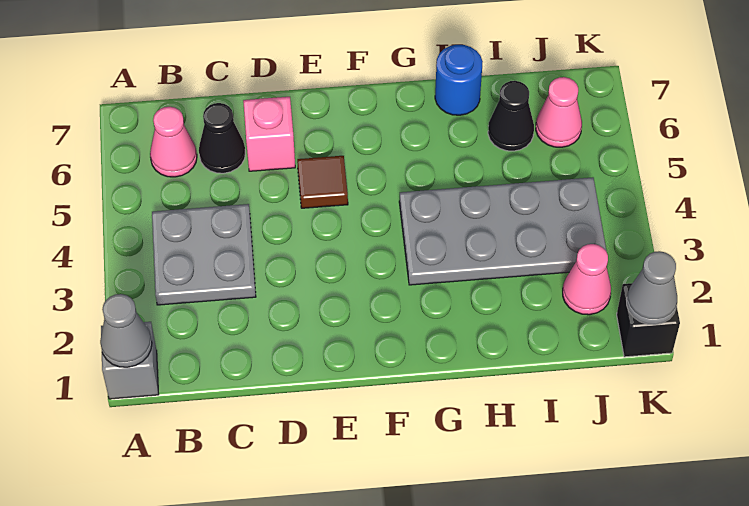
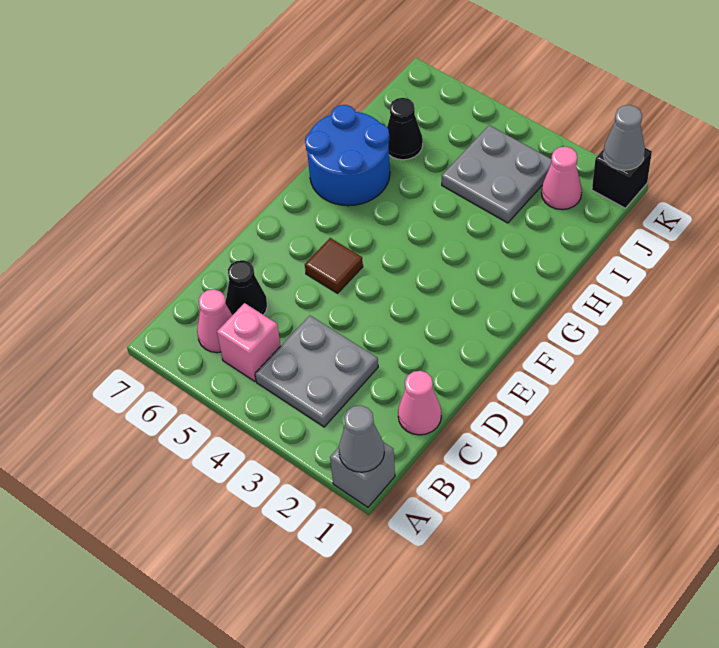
pink brick D6 level 1 -> pink brick B5 level 1
grey plate G3:J4 level 1 -> grey plate I3:J4 level 1
blue round brick H7 level 1 -> blue round brick G6:H7 level 1
pink cone J6 level 1 -> pink cone C1 level 1

